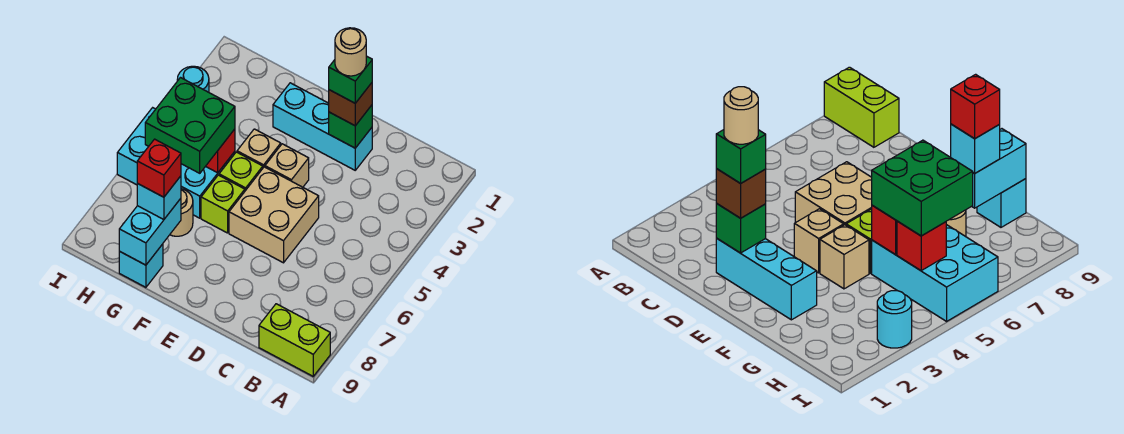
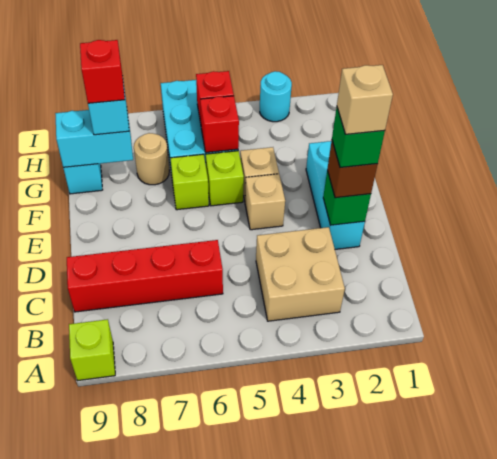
lime brick A9:B9 level 1 -> lime brick A9 level 1
none -> red brick C6:C9 level 1
tan round brick D2 level 5 -> tan brick D2 level 5
tan brick D5:E6 level 1 -> tan brick B3:C4 level 1
green brick G5:H6 level 3 -> none

